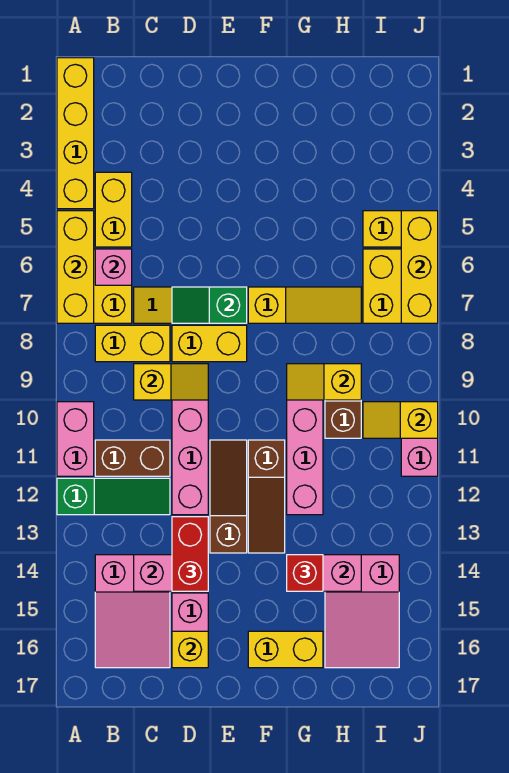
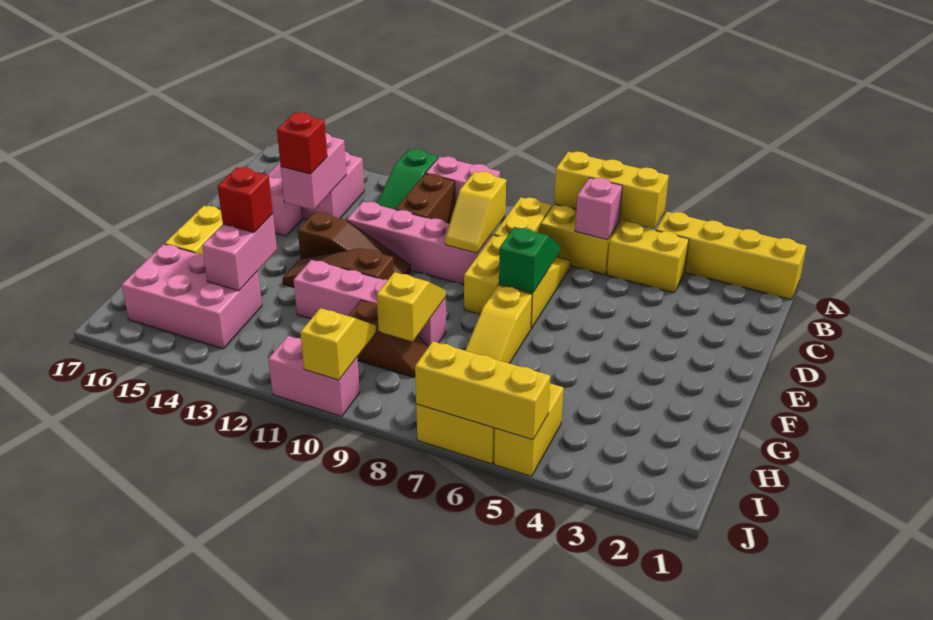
red brick D13:D14 level 3 -> red brick D14 level 3
yellow brick D16 level 2 -> none
pink slope H14:I16 level 1 top 14 -> pink brick H14:I16 level 1

